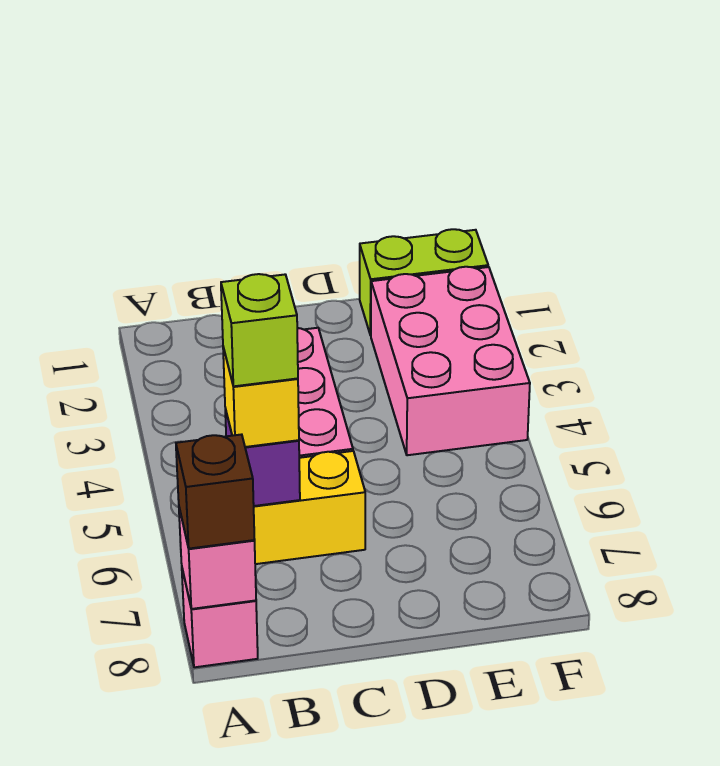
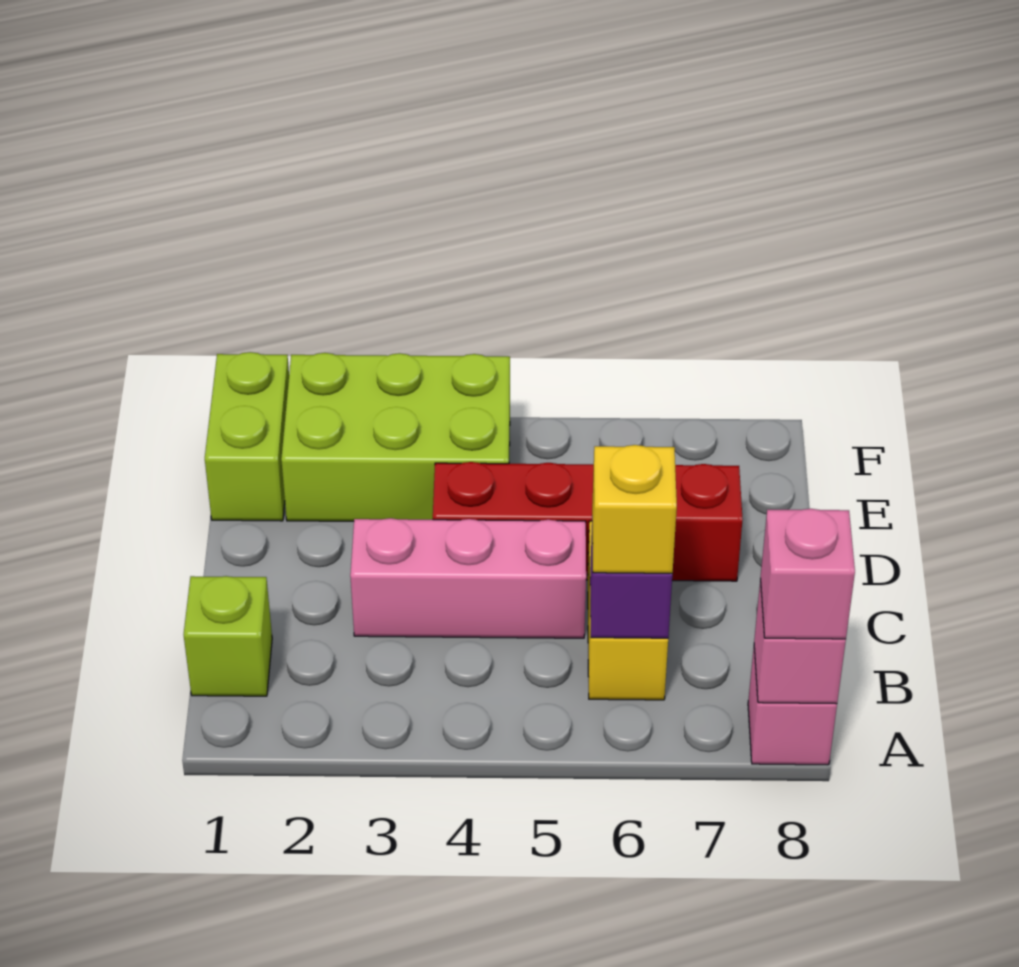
brown brick A8 level 3 -> pink brick A8 level 3
lime brick B6 level 4 -> lime brick B1 level 1
none -> red brick D4:D7 level 1
pink brick E2:F4 level 1 -> lime brick E2:F4 level 1

